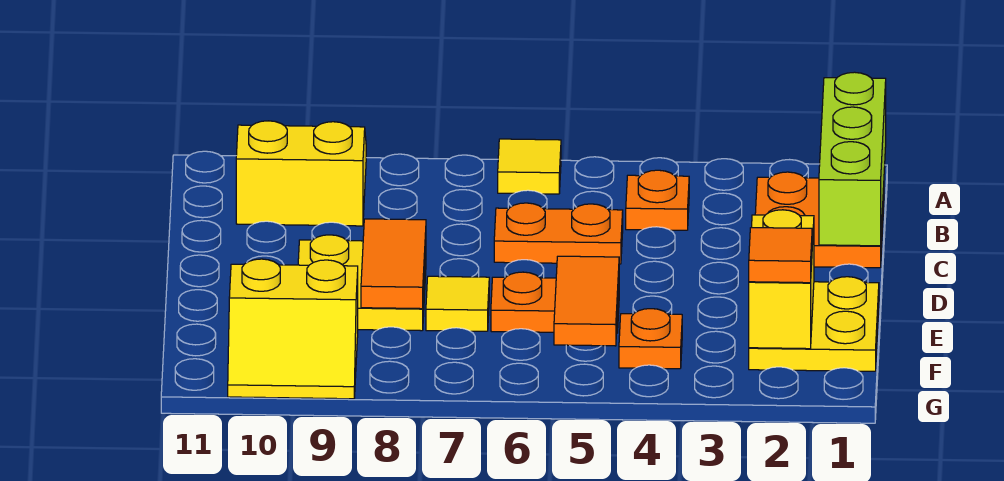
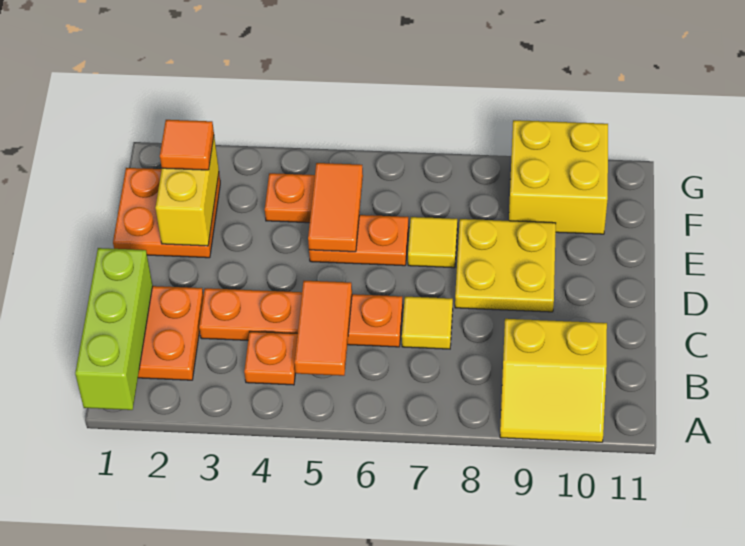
yellow tile A6 level 1 -> yellow tile C7 level 1
orange plate C5:C6 level 1 -> orange plate C3:C6 level 1
orange tile D8:E8 level 2 -> orange tile B5:C5 level 2
yellow plate E1:F2 level 1 -> orange plate E1:F2 level 1
yellow slope F9:G10 level 1 top F -> yellow brick F9:G10 level 1

